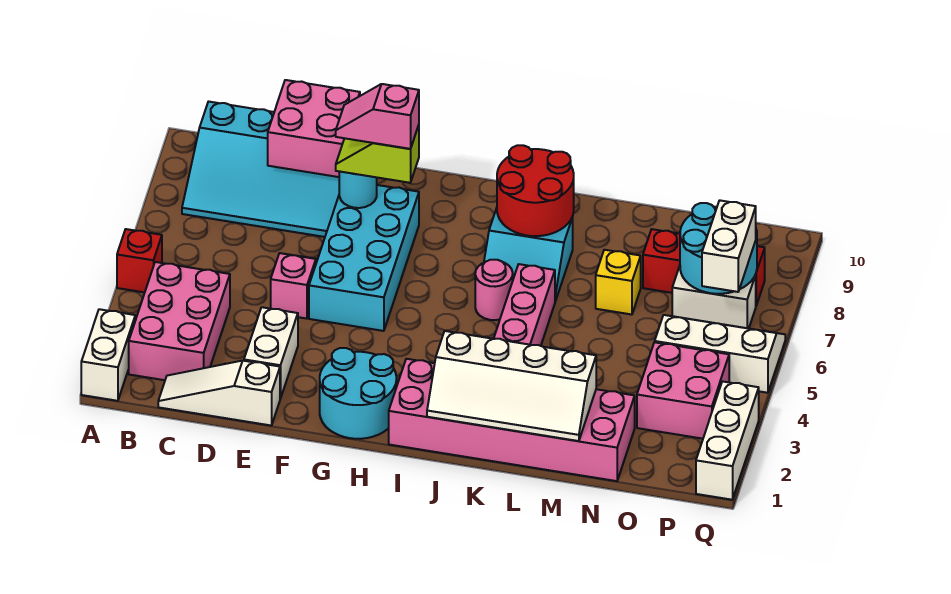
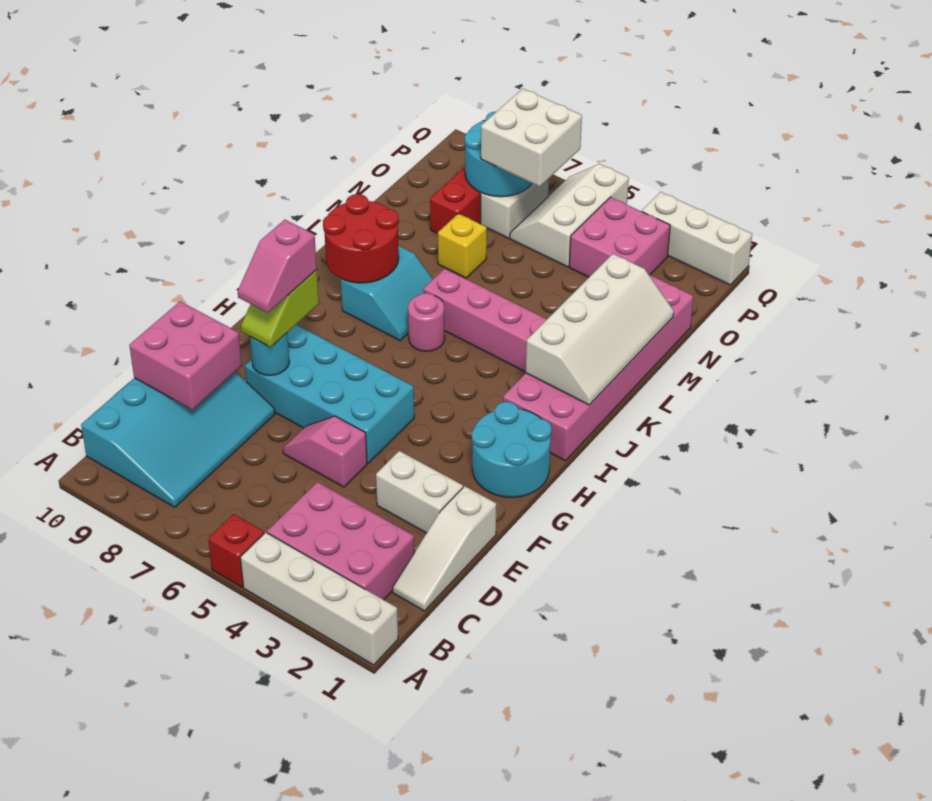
white brick A1:A2 level 1 -> white brick A1:A4 level 1
white brick P6:P7 level 3 -> white brick O6:P7 level 3

